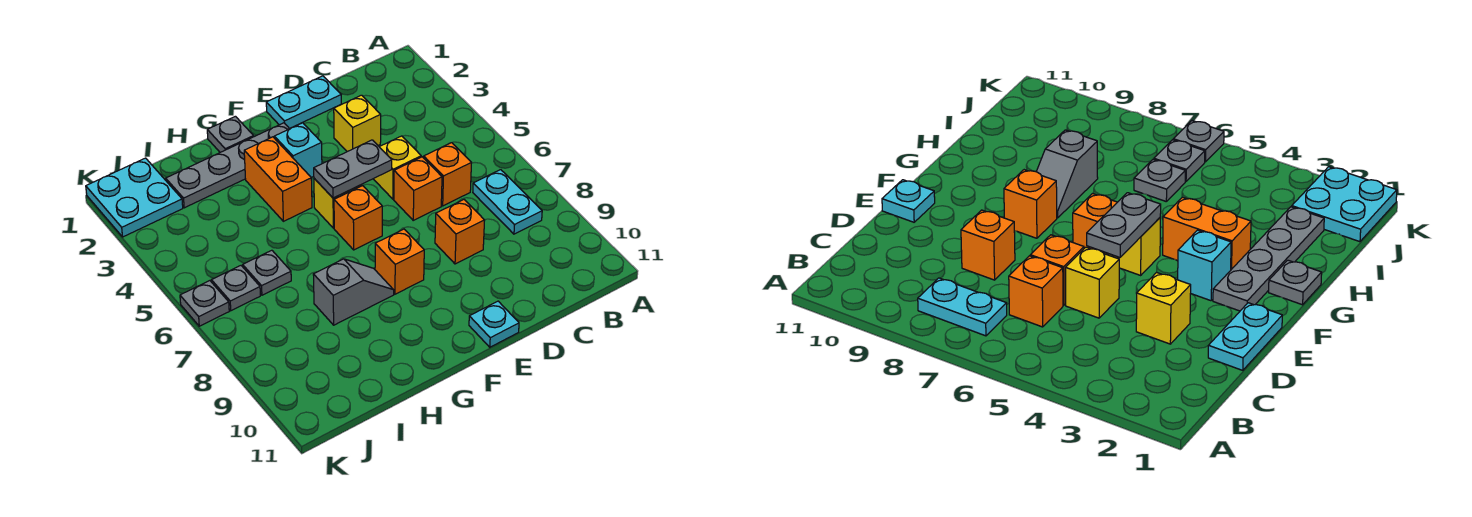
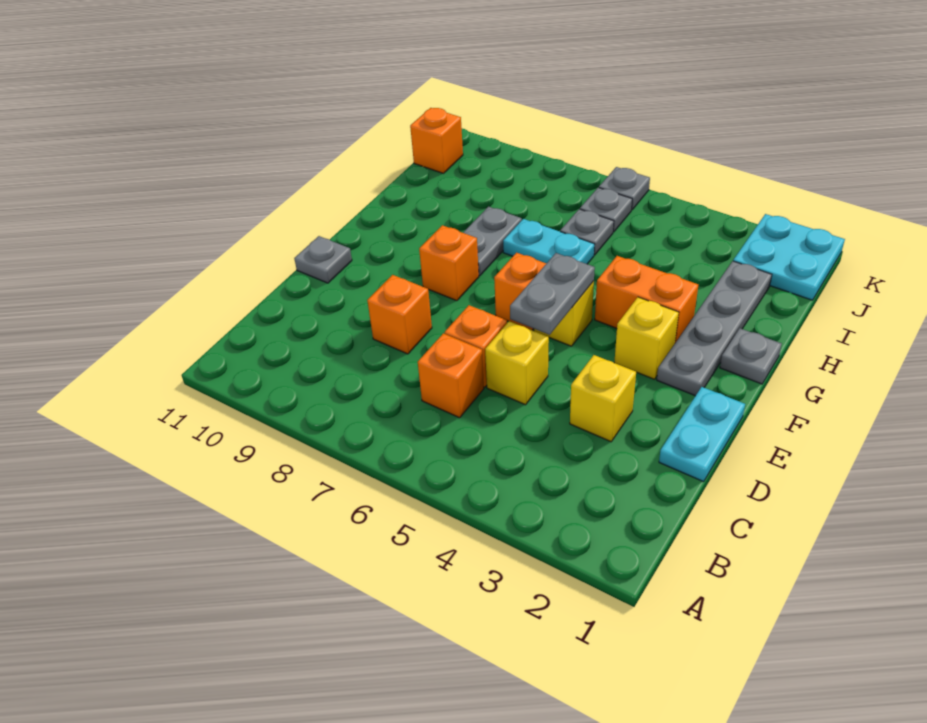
cyan plate B7:B8 level 1 -> cyan plate H6:H7 level 1
cyan plate E11 level 1 -> grey plate E11 level 1
cyan brick F3 level 1 -> yellow brick F3 level 1
grey slope G8:H8 level 1 top H -> grey plate G8:H8 level 1
none -> orange brick J11 level 1

